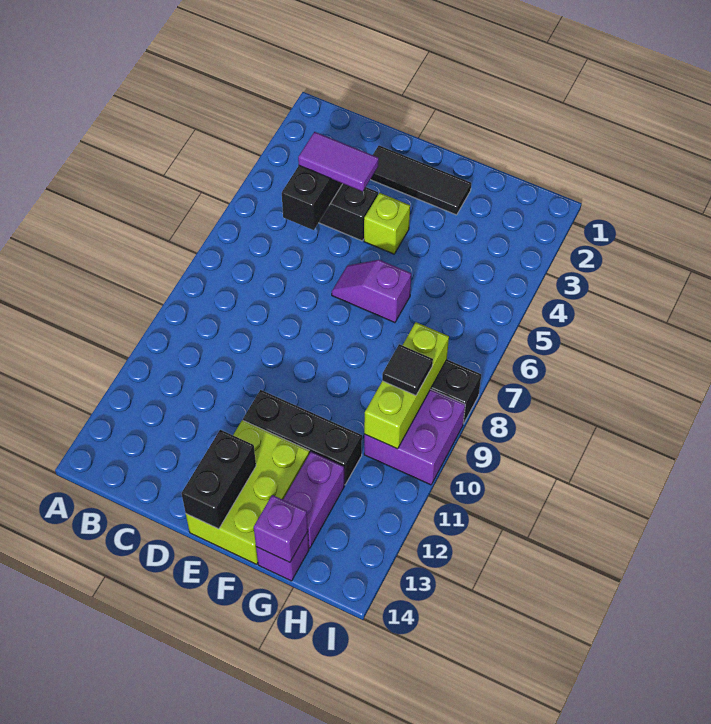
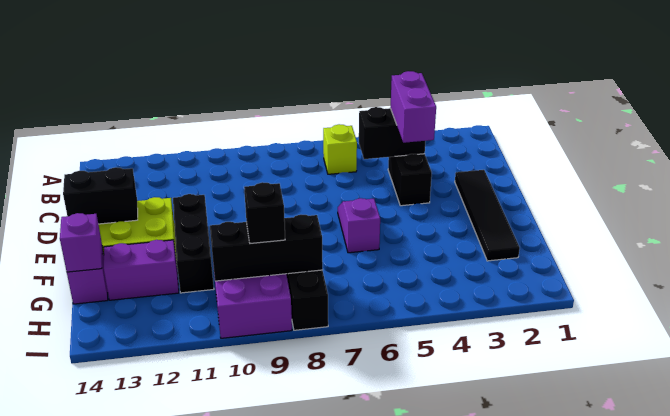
purple tile C4:D4 level 3 -> purple brick C4:D4 level 3
black tile D2:F2 level 1 -> black tile D2:G2 level 1
lime brick E4 level 1 -> lime brick B6 level 1
lime brick H8:H10 level 2 -> black brick H8:H10 level 2
black tile H9 level 3 -> black brick H9 level 3

